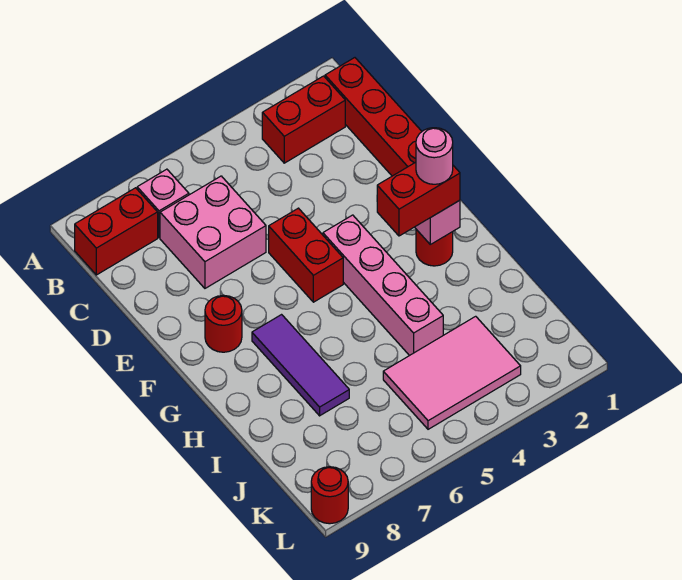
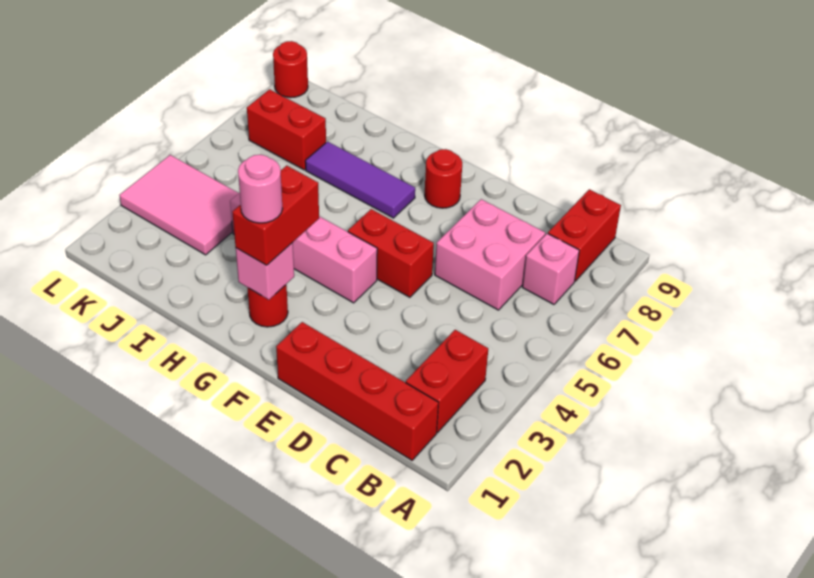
pink tile J3:K5 level 1 -> pink tile J3:L4 level 1
none -> red brick J7:K7 level 1

